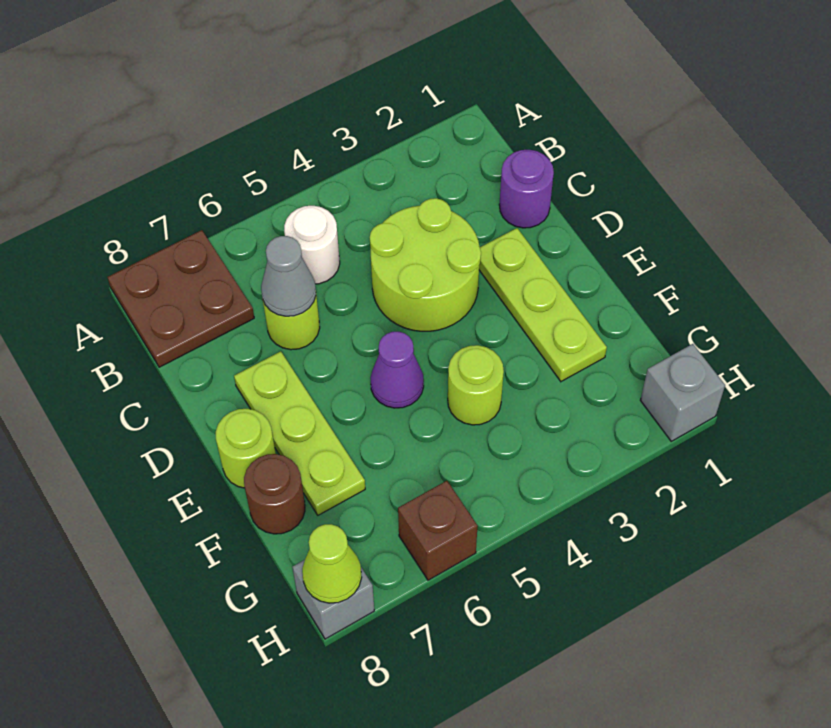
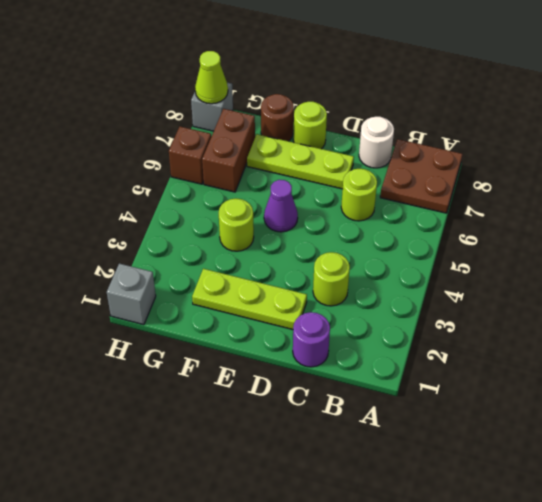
white round brick B5 level 1 -> white round brick C8 level 1
lime round brick C3:D4 level 1 -> lime round brick C3 level 1
grey cone C6 level 2 -> none
none -> brown brick G6:G7 level 1

